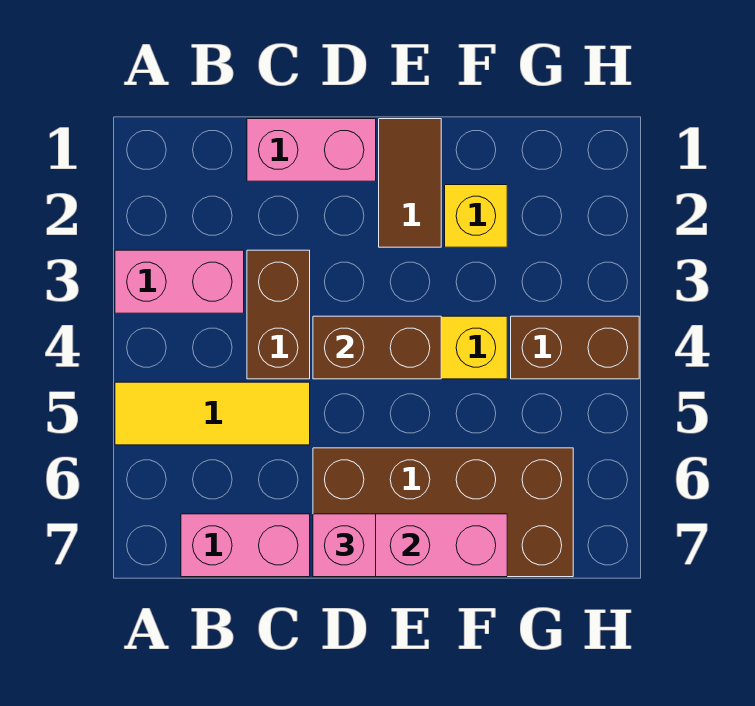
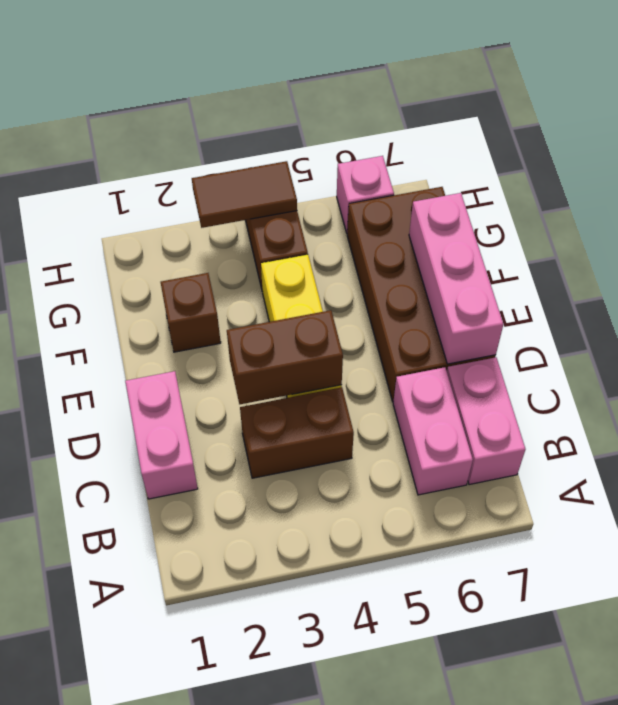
pink brick A3:B3 level 1 -> pink brick B6:C6 level 1
yellow tile A5:C5 level 1 -> none
brown brick D4:E4 level 2 -> brown brick D3:D4 level 2
pink brick D7 level 3 -> pink brick H6 level 1
brown tile E1:E2 level 1 -> brown tile H3:H4 level 2
yellow brick F2 level 1 -> brown brick F2 level 1

